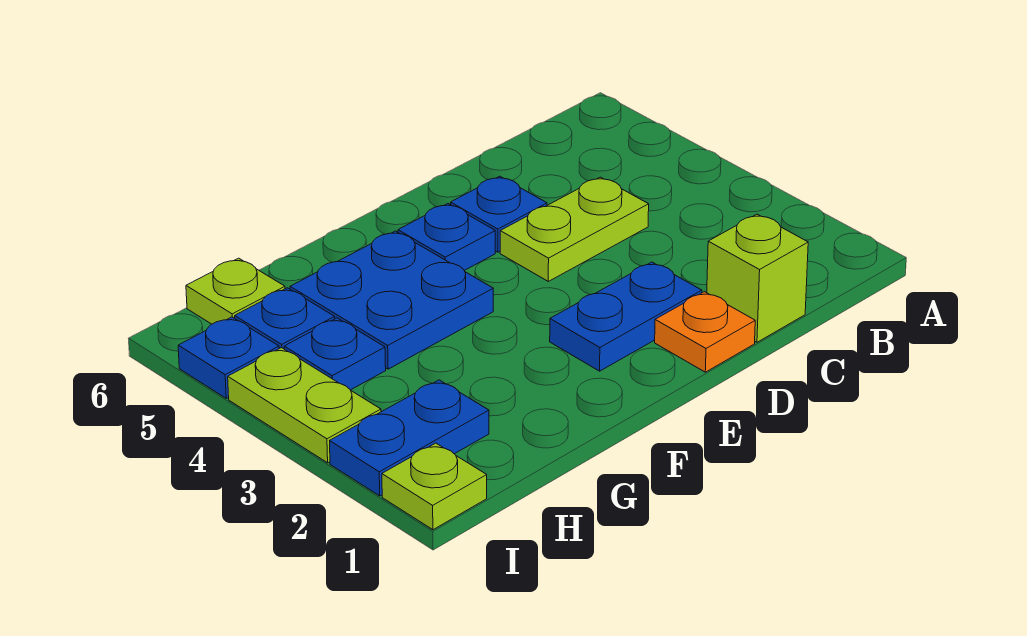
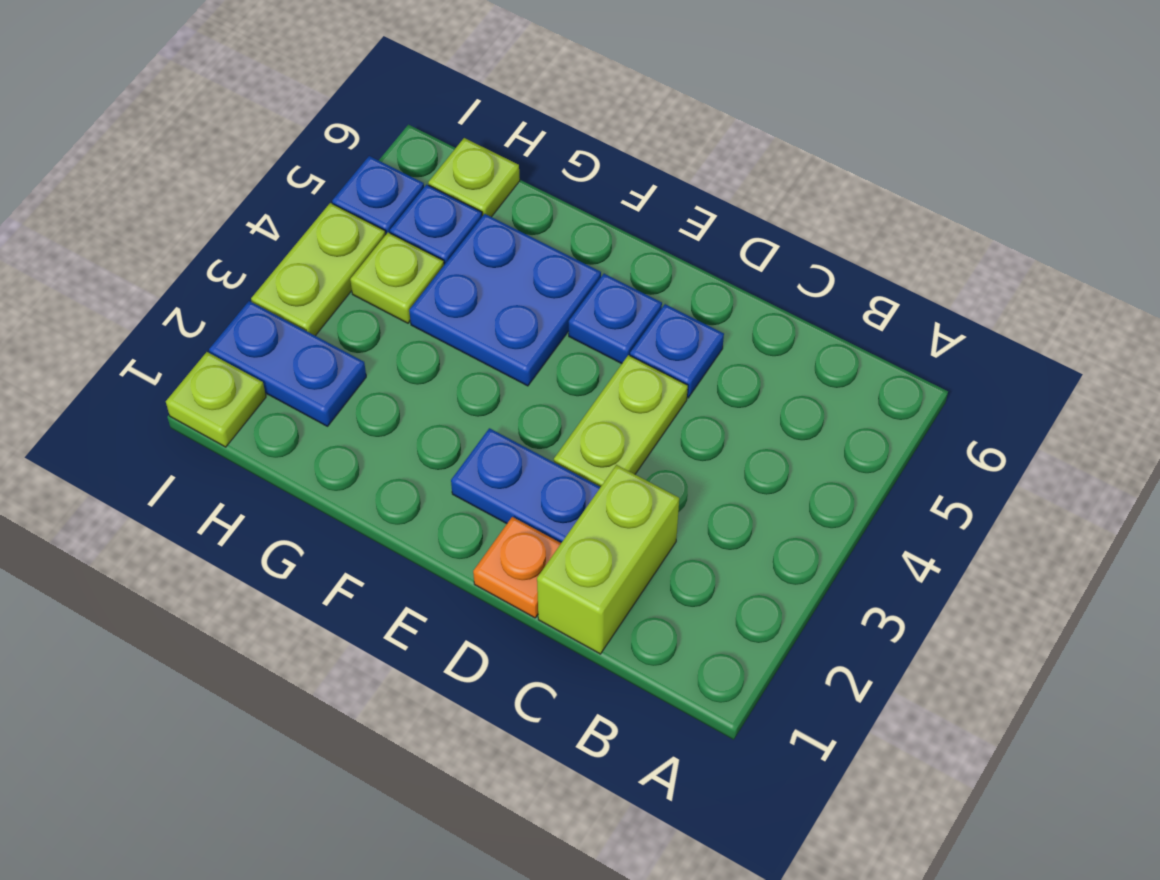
lime brick C1 level 1 -> lime brick C1:C2 level 1
lime plate C4:D4 level 1 -> lime plate D3:D4 level 1
blue plate H4 level 1 -> lime plate H4 level 1

